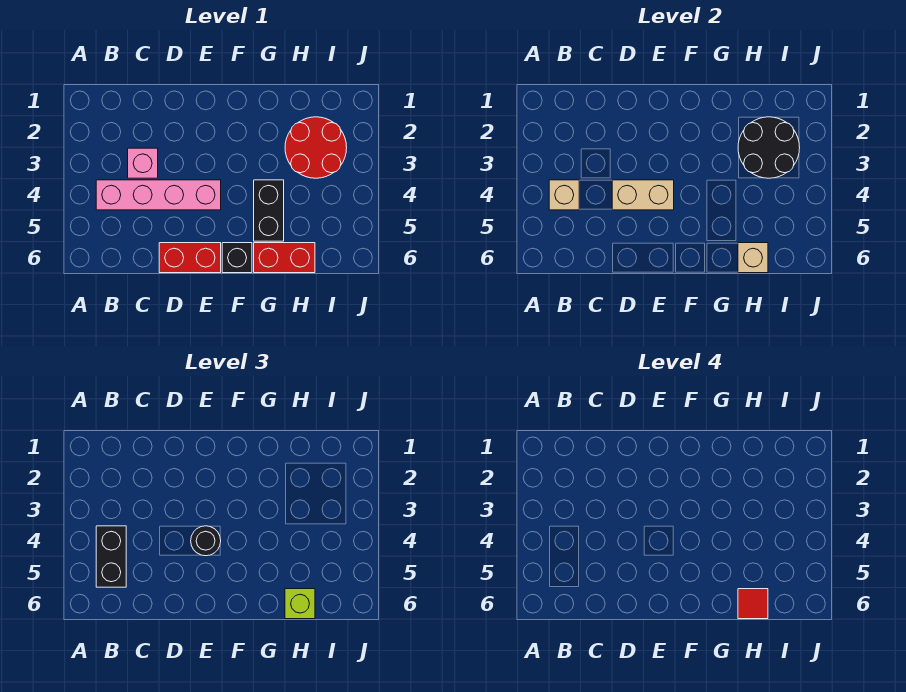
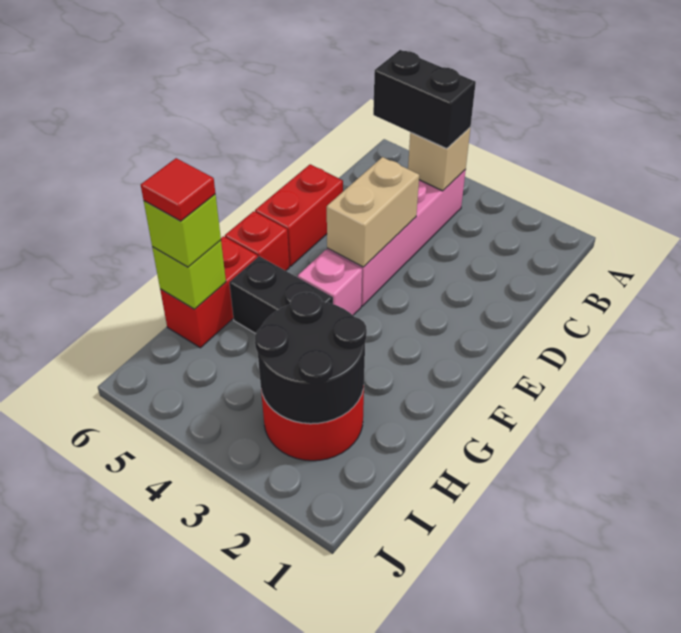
pink brick C3 level 1 -> pink brick F4 level 1
black round brick E4 level 3 -> none
black brick F6 level 1 -> red brick F6 level 1
tan brick H6 level 2 -> lime brick H6 level 2

